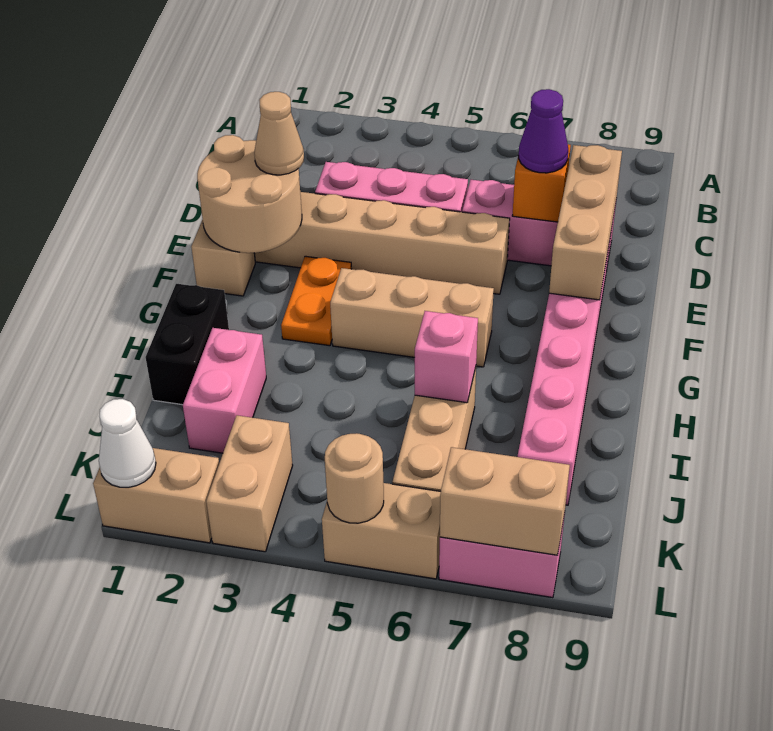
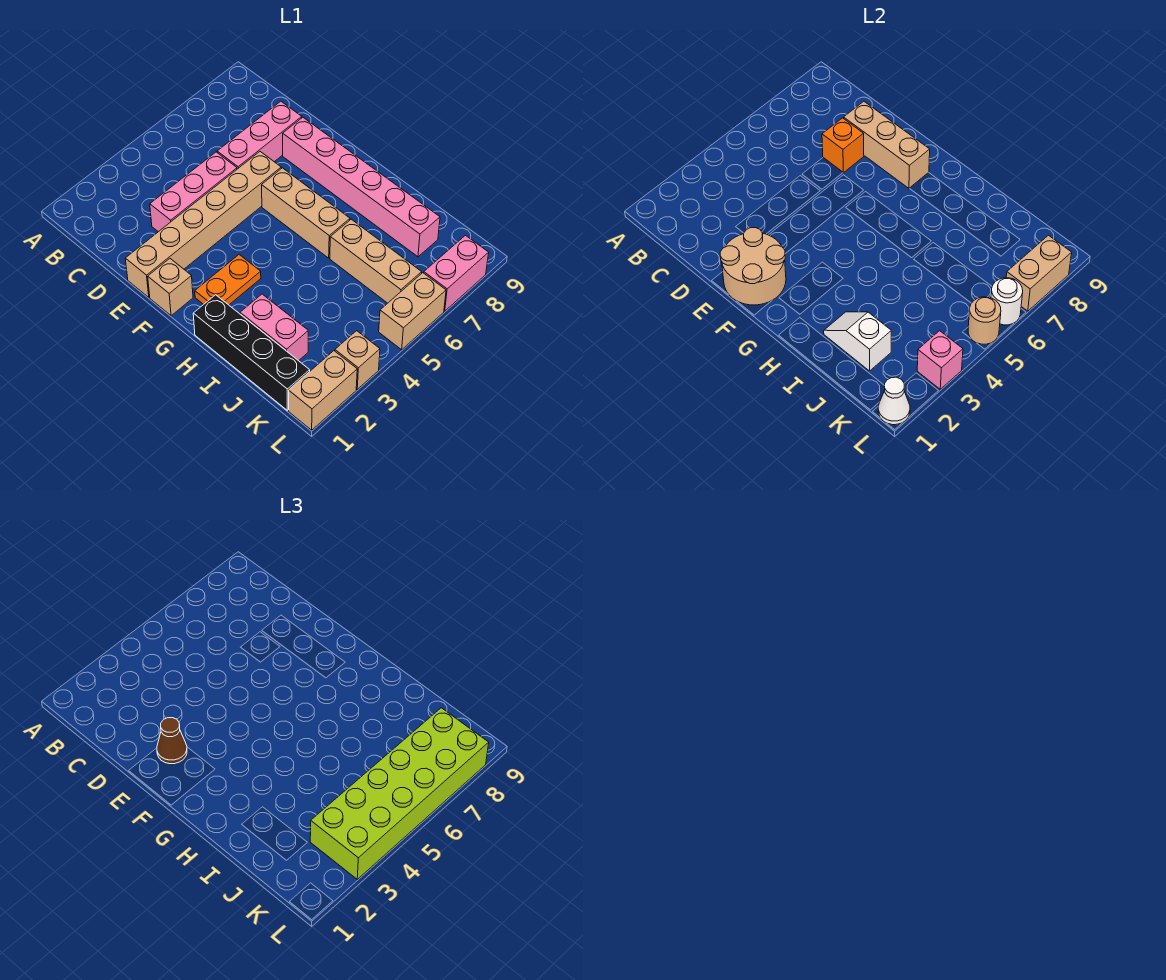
purple cone D7 level 3 -> none
tan cone E2 level 3 -> brown cone E2 level 3
orange plate F3:G3 level 1 -> orange plate G2:G3 level 1
tan brick G4:G6 level 1 -> tan brick F6:H6 level 1
black brick H1:I1 level 1 -> black brick H1:K1 level 1
none -> white slope I2:J2 level 2 top J
pink brick I6 level 2 -> pink brick L3 level 2
tan brick K3:L3 level 1 -> tan brick L3 level 1
none -> lime brick K3:L8 level 3
none -> white round brick L6 level 2

